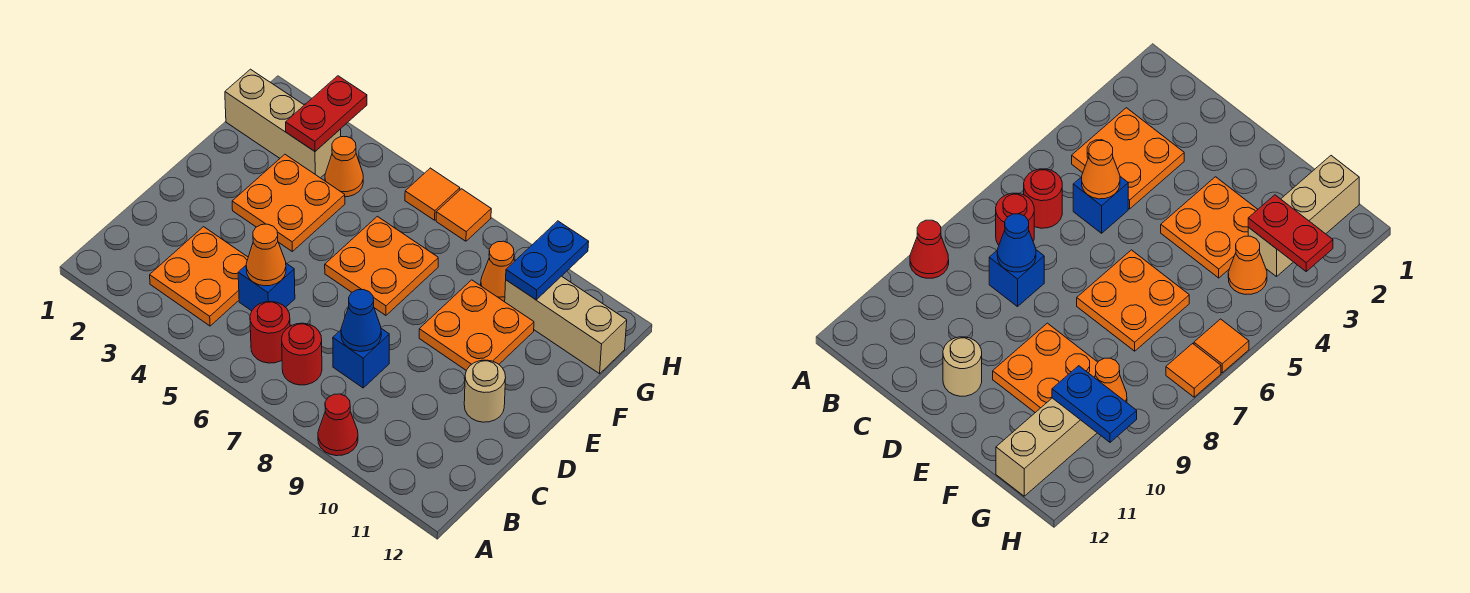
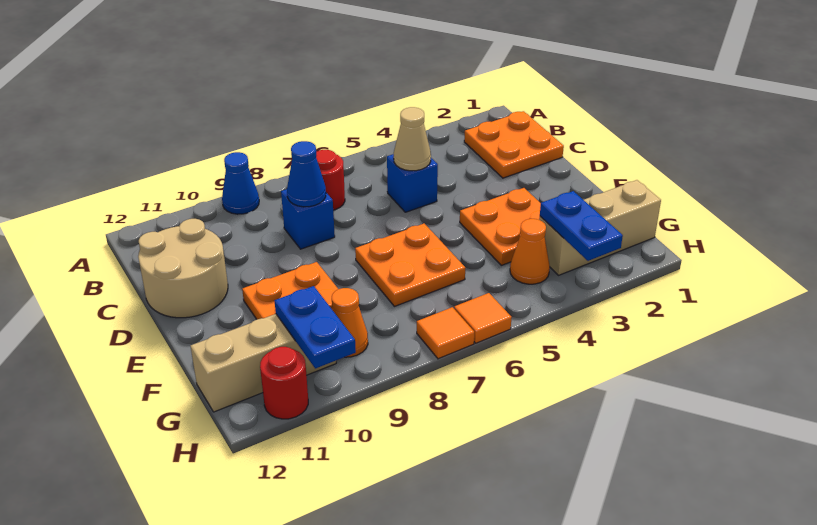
red cone A9 level 1 -> blue cone A9 level 1
orange plate B3:C4 level 1 -> orange plate B1:C2 level 1
red round brick B6 level 1 -> red round brick H11 level 1
orange cone C5 level 2 -> tan cone C5 level 2
tan round brick D11 level 1 -> tan round brick C11:D12 level 1
red plate G3:H3 level 2 -> blue plate G3:H3 level 2

